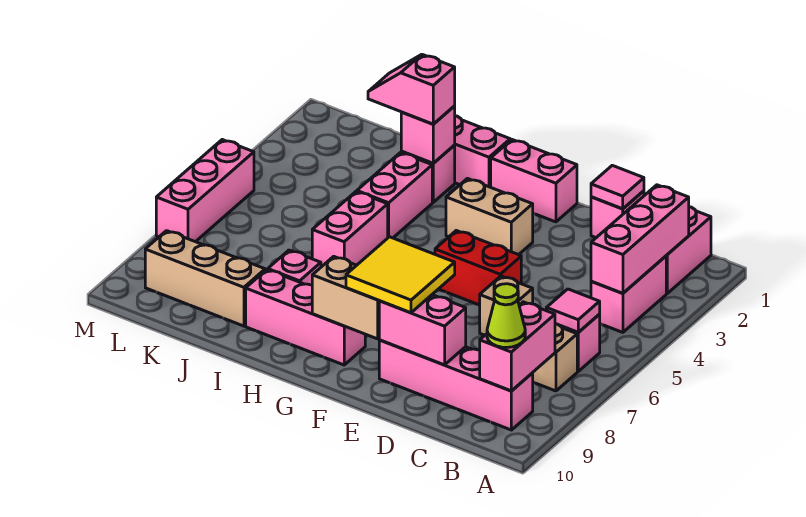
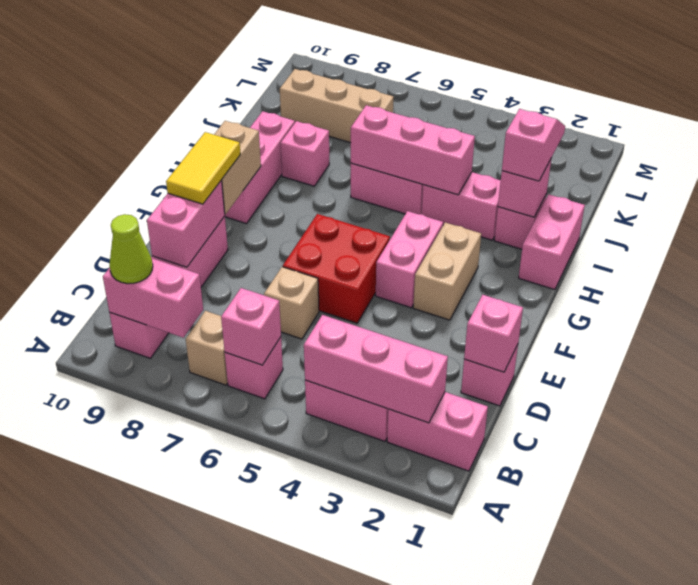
pink tile B6 level 2 -> pink brick B6 level 2
pink tile D1 level 2 -> pink brick D1 level 2
red brick E5:F5 level 1 -> red brick E5:F6 level 1
yellow tile E8:F9 level 3 -> yellow tile E9:F9 level 3
pink brick F1:G1 level 1 -> pink brick F4:G4 level 1
tan brick J9:L9 level 1 -> tan brick K7:K9 level 1
pink brick M5:M7 level 1 -> pink brick I4:I6 level 2

